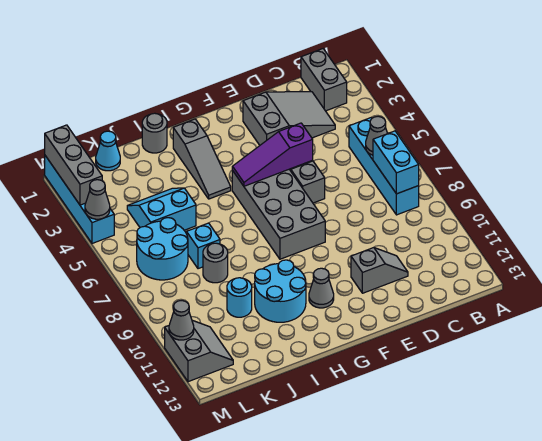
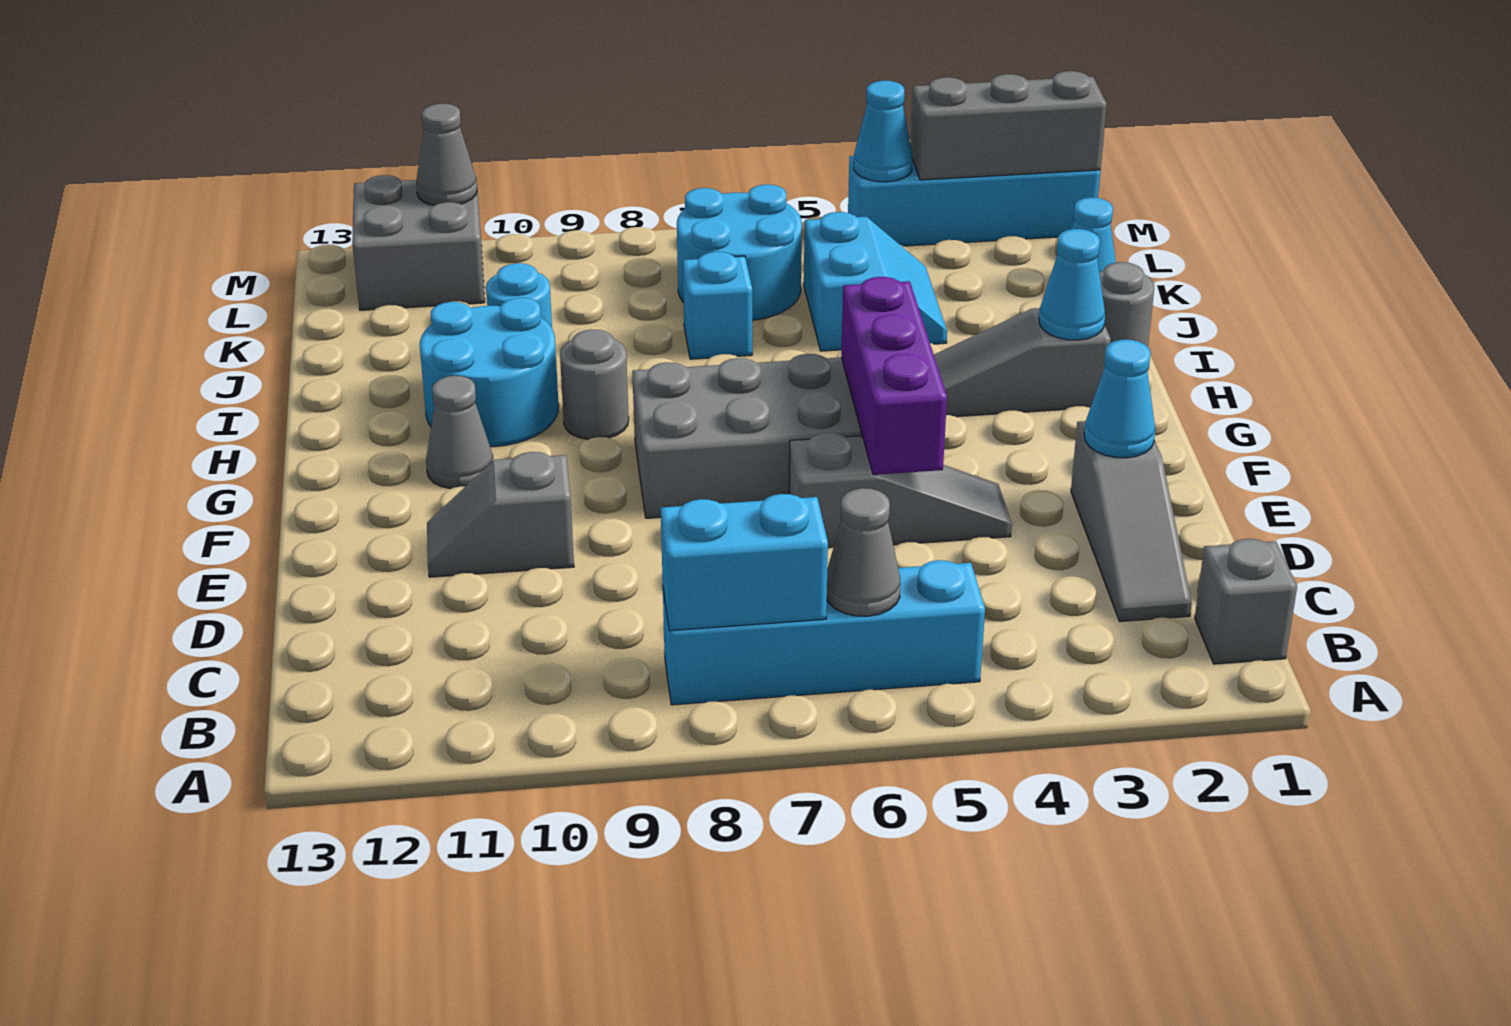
grey brick B1:B2 level 1 -> grey brick B1 level 1
grey slope C2:E3 level 1 top E -> grey slope C2:E2 level 1 top E
grey slope D11:E11 level 1 top E -> grey slope E10:E11 level 1 top 10
none -> cyan cone E2 level 2
purple slope E5:G5 level 2 top E -> purple brick E5:G5 level 2
none -> cyan cone H2 level 2
grey round brick J8 level 1 -> grey round brick H9 level 1
grey slope L11:M12 level 1 top M -> grey brick L11:M12 level 1
grey cone M4 level 2 -> cyan cone M4 level 2

